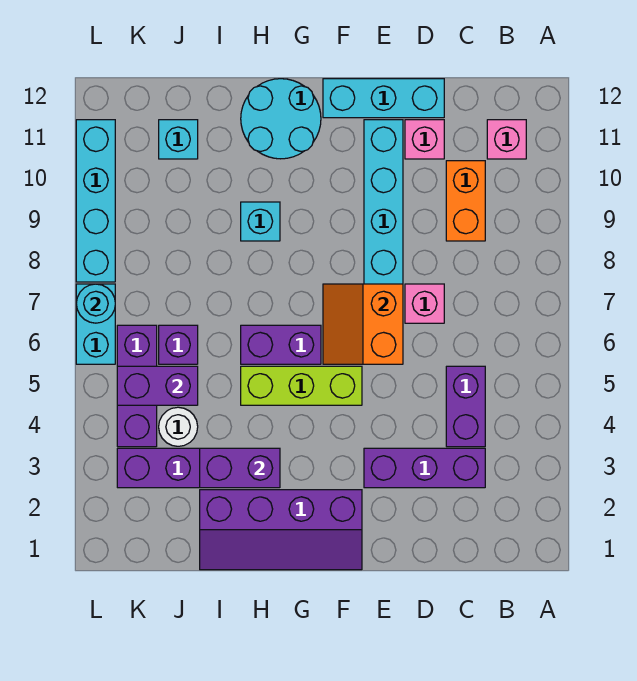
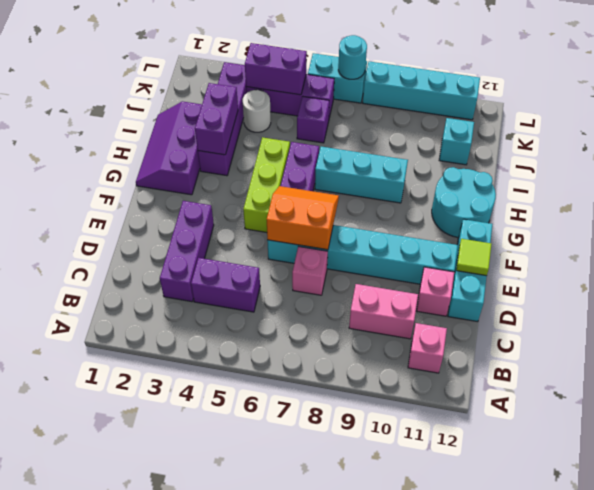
orange brick C9:C10 level 1 -> pink brick C9:C10 level 1
none -> lime tile E12 level 2
purple slope F1:I2 level 1 top 2 -> purple slope G1:I2 level 1 top 2
cyan brick H9 level 1 -> cyan brick H7:H9 level 1
purple brick J5:K5 level 2 -> purple brick K4:K5 level 2

